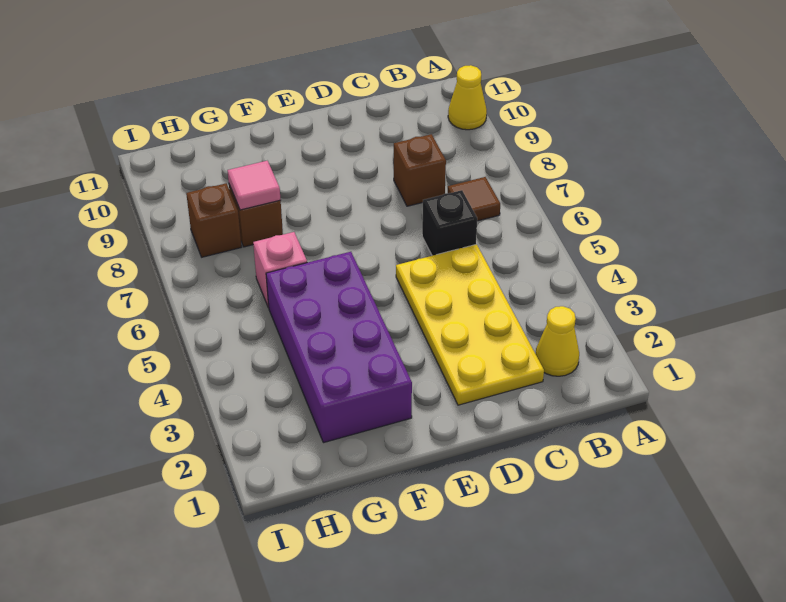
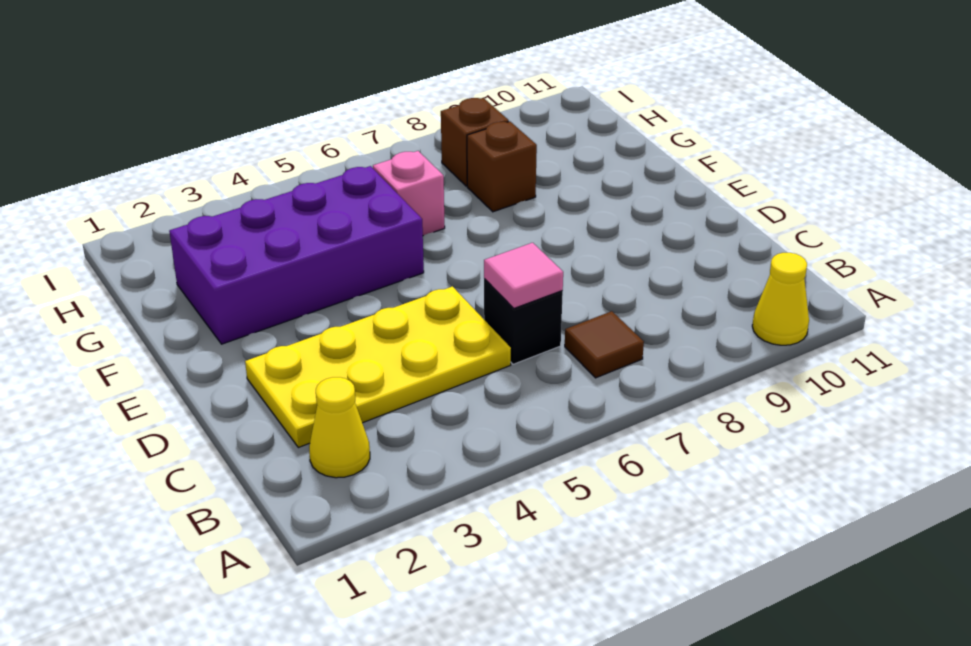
brown brick C8 level 1 -> none
pink tile G8 level 2 -> pink tile C6 level 2

